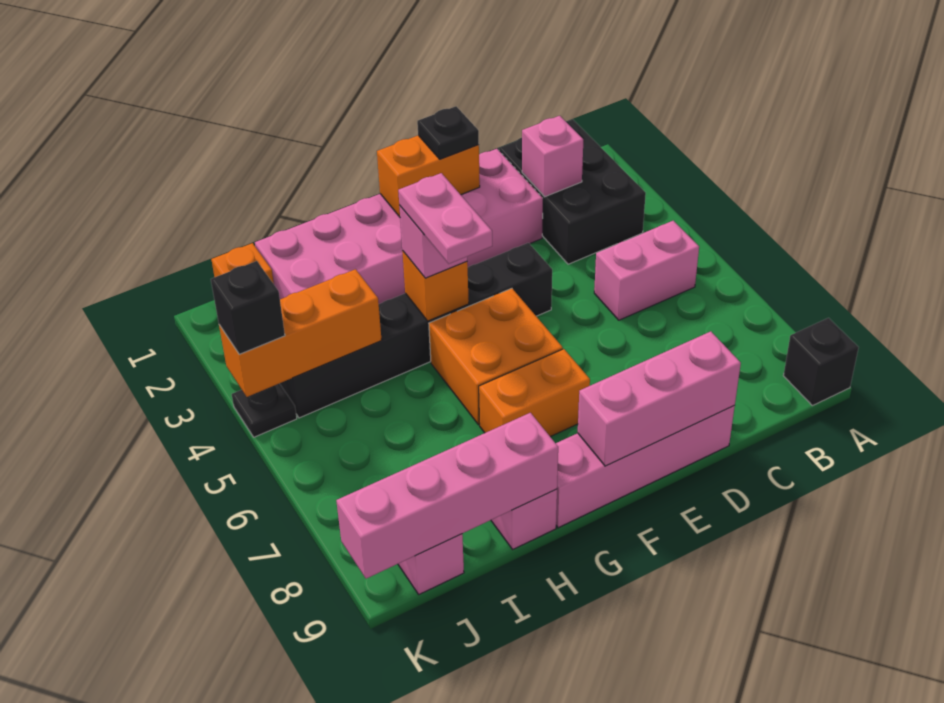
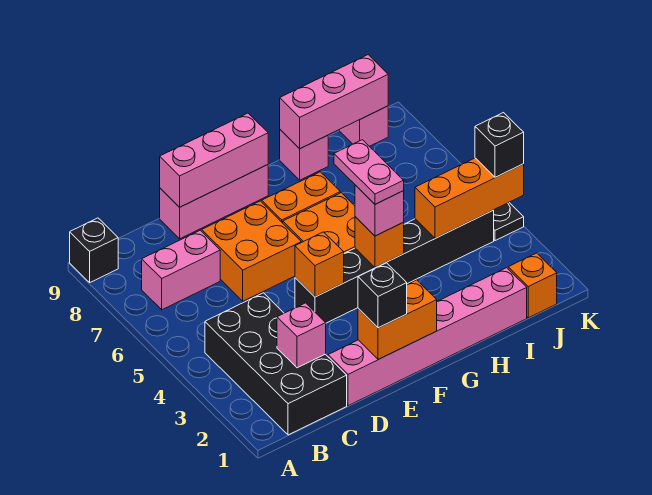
black brick B1:C3 level 1 -> black brick B1:C4 level 1
pink brick B5:C5 level 1 -> pink brick B7:C7 level 1
pink brick D1:I2 level 1 -> pink brick D1:I1 level 1
none -> orange brick D6:E7 level 1
pink brick D9:G9 level 1 -> pink brick D9:F9 level 1
black plate E1 level 3 -> black brick E1 level 3
none -> orange brick E4 level 2
pink brick H9:K9 level 2 -> pink brick H9:J9 level 2

